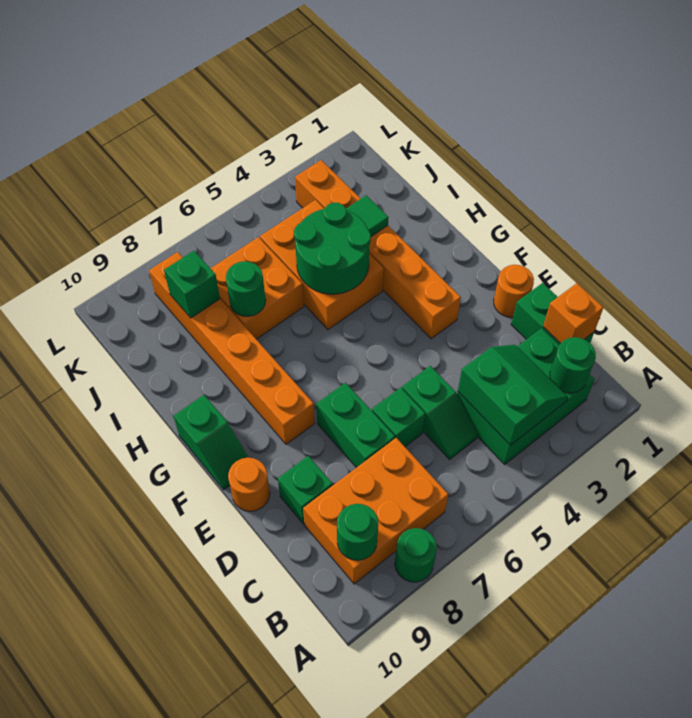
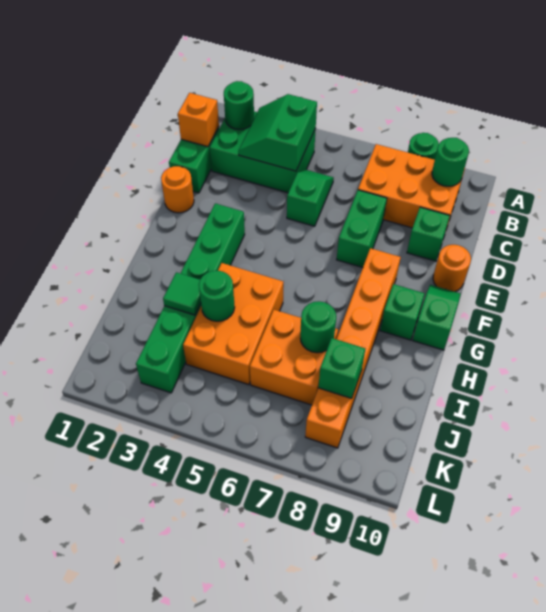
green brick D6 level 1 -> green brick G9 level 1
orange brick F3:K3 level 1 -> green brick F3:K3 level 1
green round brick H4:I5 level 2 -> green round brick I4 level 2

